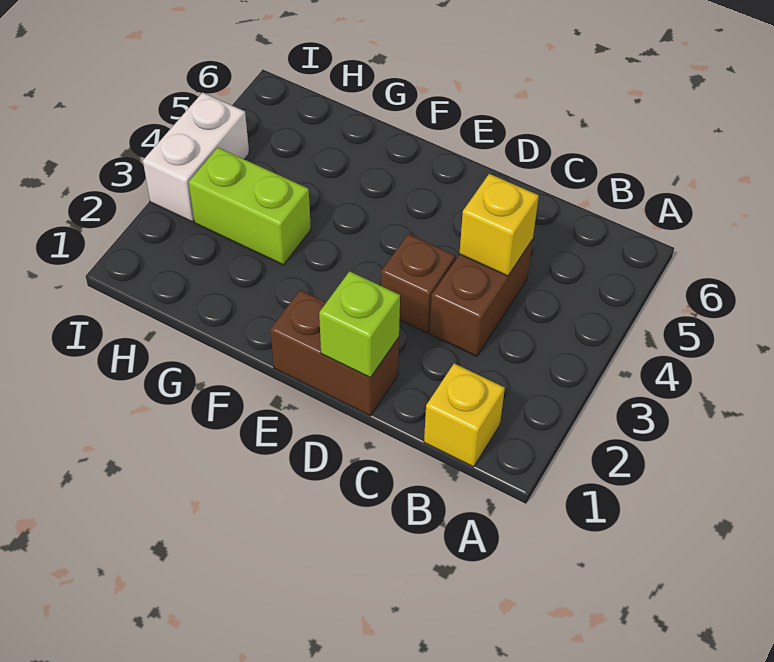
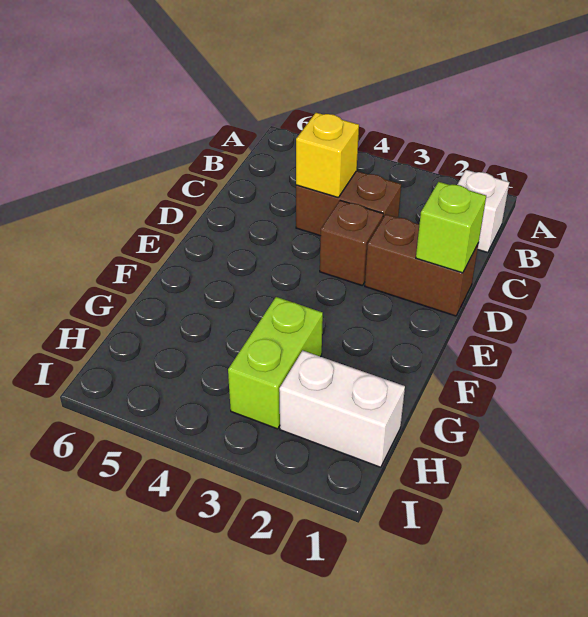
yellow brick B1 level 1 -> white brick B1 level 1
brown brick D1:E1 level 1 -> brown brick D1:D2 level 1
white brick I3:I4 level 1 -> white brick H1:H2 level 1

